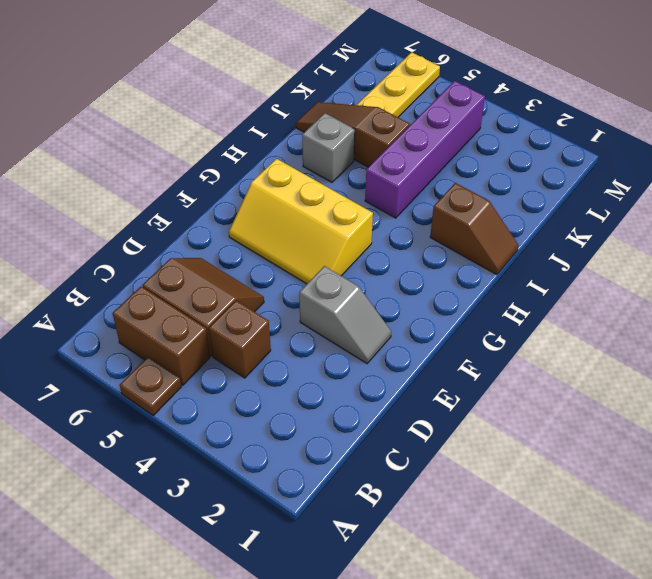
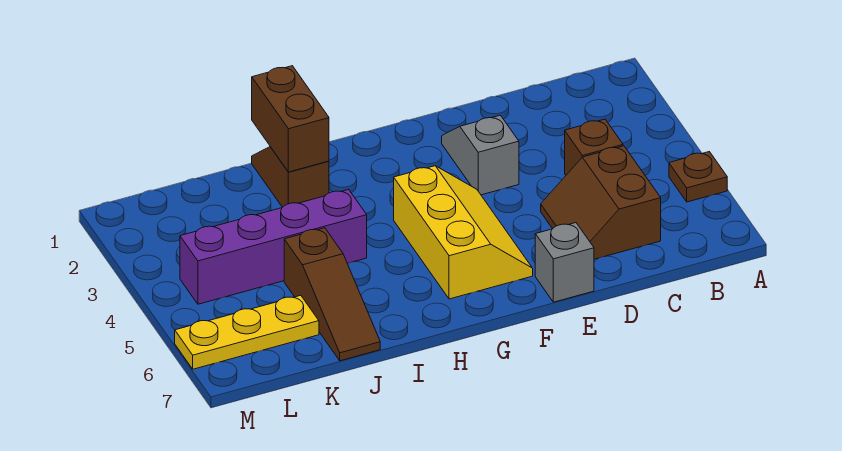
brown brick B5:B6 level 1 -> brown brick I1:I2 level 2
grey brick I6 level 1 -> grey brick E7 level 1

